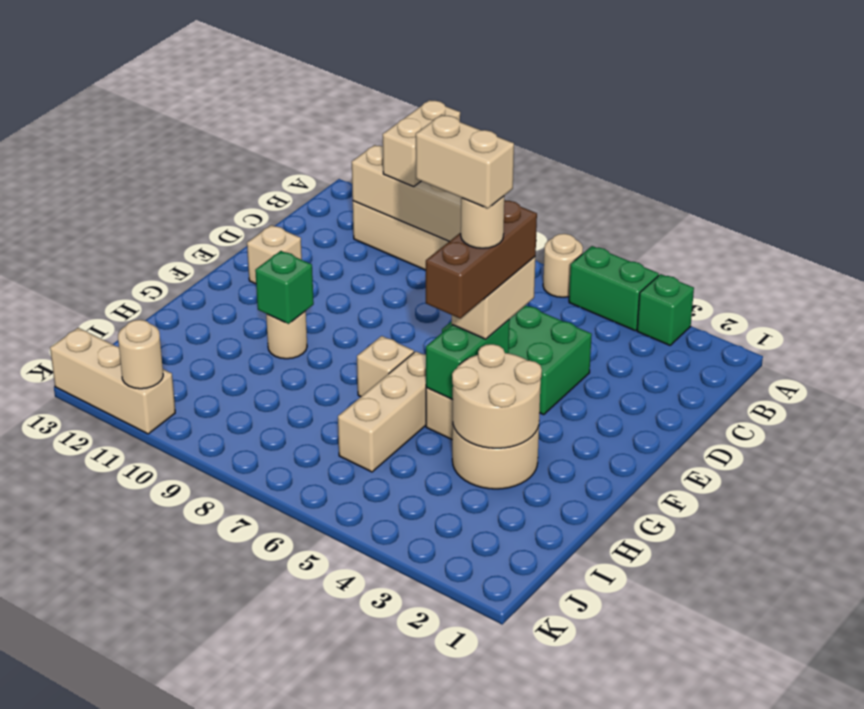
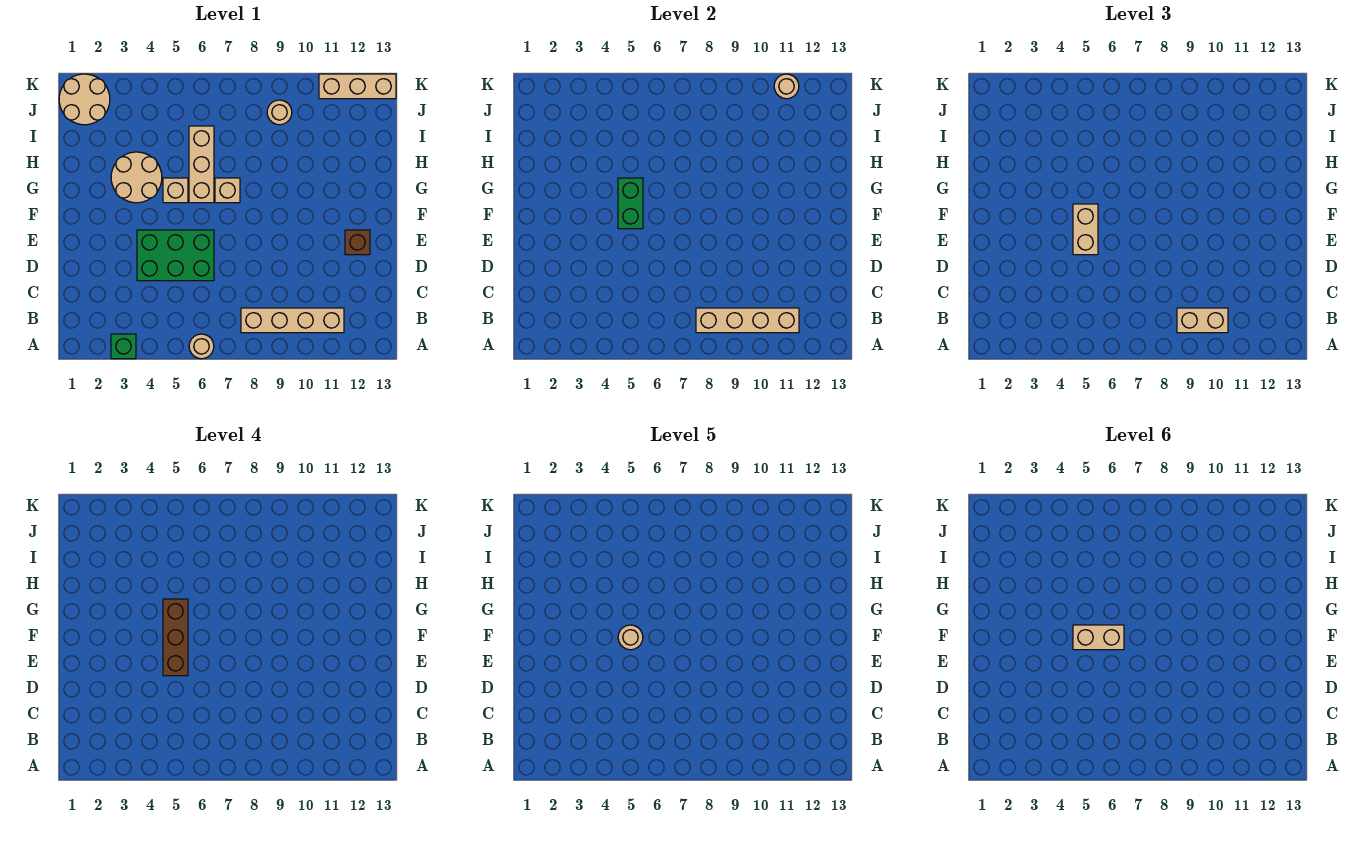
green brick A4:A5 level 1 -> none
tan brick A10:B10 level 3 -> tan brick B9:B10 level 3
tan brick E12 level 1 -> brown brick E12 level 1
tan round brick G3:H4 level 2 -> tan round brick J1:K2 level 1
tan round brick G10 level 1 -> tan round brick J9 level 1
green brick G10 level 2 -> none

